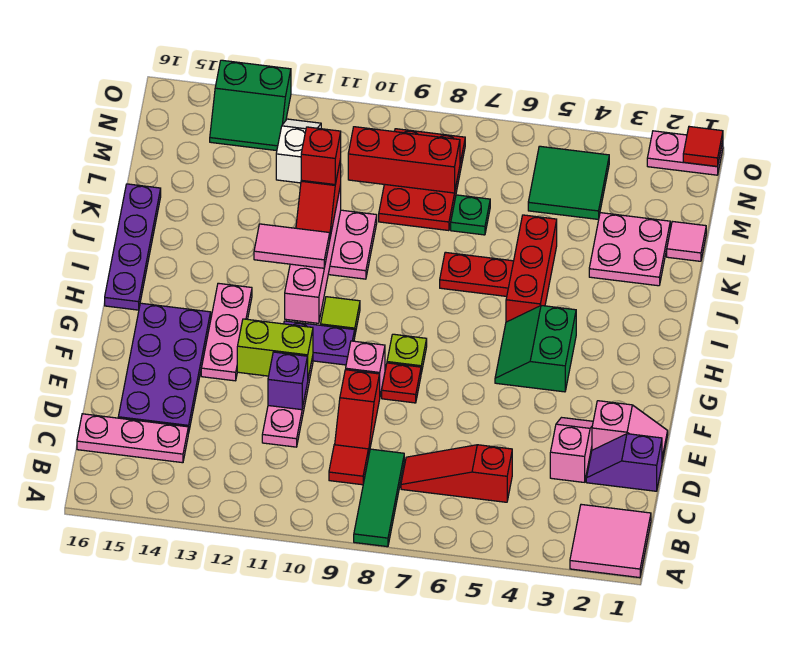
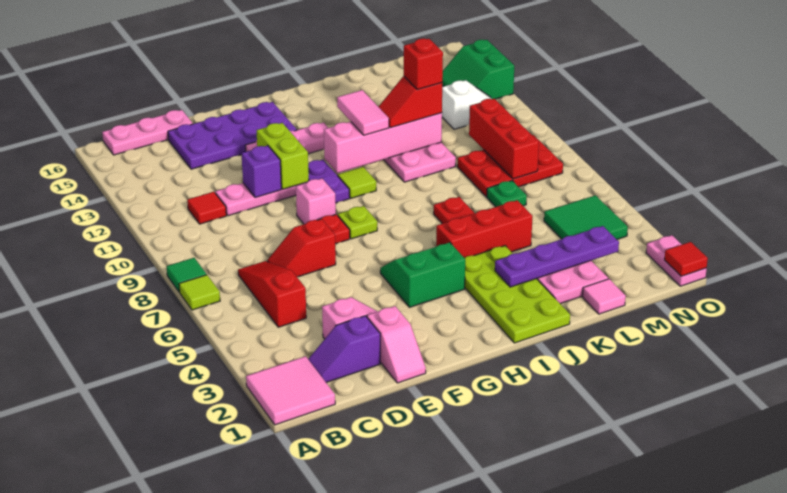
none -> lime tile A7 level 1
green tile A8:C8 level 1 -> green tile A8 level 1
red tile C9 level 1 -> red tile C11 level 1
pink plate C14:C16 level 1 -> pink plate B16:D16 level 1
purple slope D1:D2 level 1 top 1 -> purple slope C2:D2 level 1 top D
red slope D9:E9 level 1 top E -> red slope D7:E7 level 1 top E
purple plate H16:K16 level 1 -> purple plate J3:M3 level 2
none -> lime plate I1:J4 level 1

